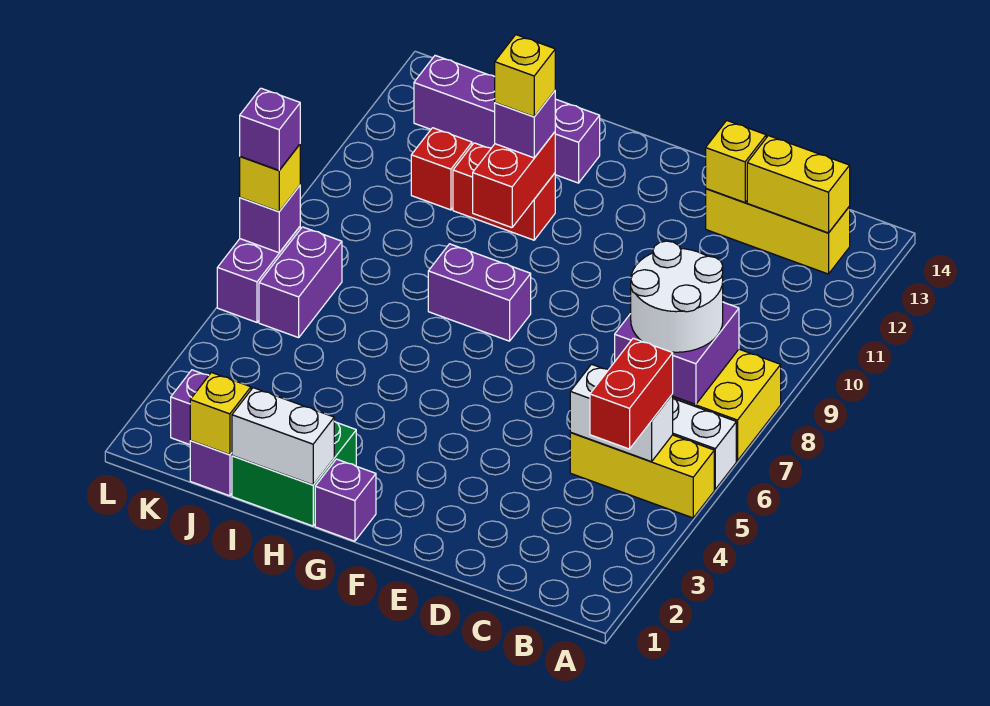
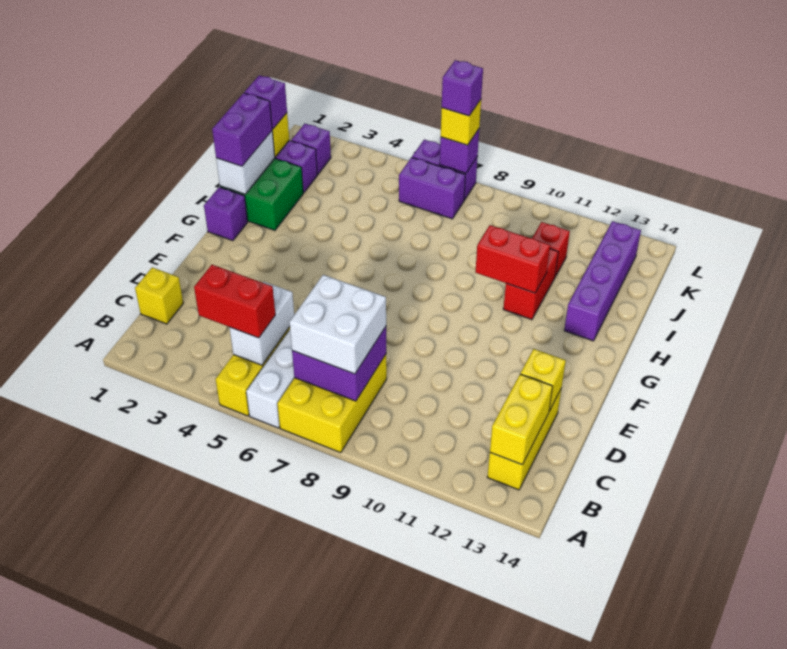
white round brick B7:C8 level 3 -> white brick B7:C8 level 3
purple brick G8:H8 level 1 -> purple brick H1:I1 level 3
purple brick H11 level 3 -> purple brick J1 level 3
yellow brick H11 level 4 -> yellow brick C1 level 1

